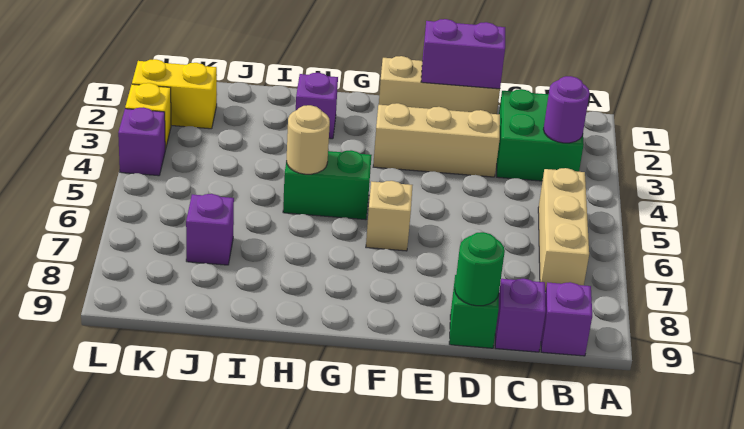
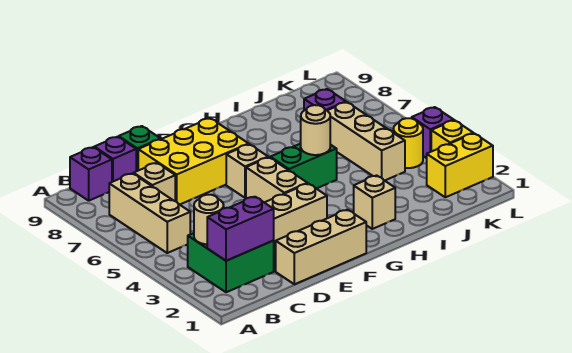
purple round brick B3 level 2 -> tan round brick B3 level 2
none -> tan brick C7 level 1
purple brick D1:E1 level 2 -> purple brick B2:C2 level 2
none -> yellow brick D7:F8 level 1
green round brick D9 level 2 -> none
none -> tan brick F4:F5 level 1
purple brick H2 level 1 -> tan brick H2 level 1
none -> tan brick J4:J6 level 1
none -> yellow round brick K4 level 1

